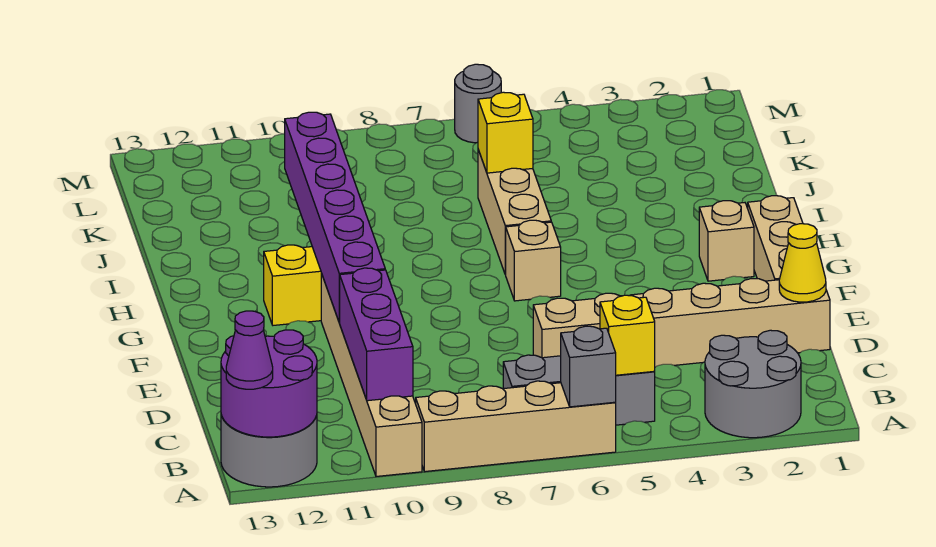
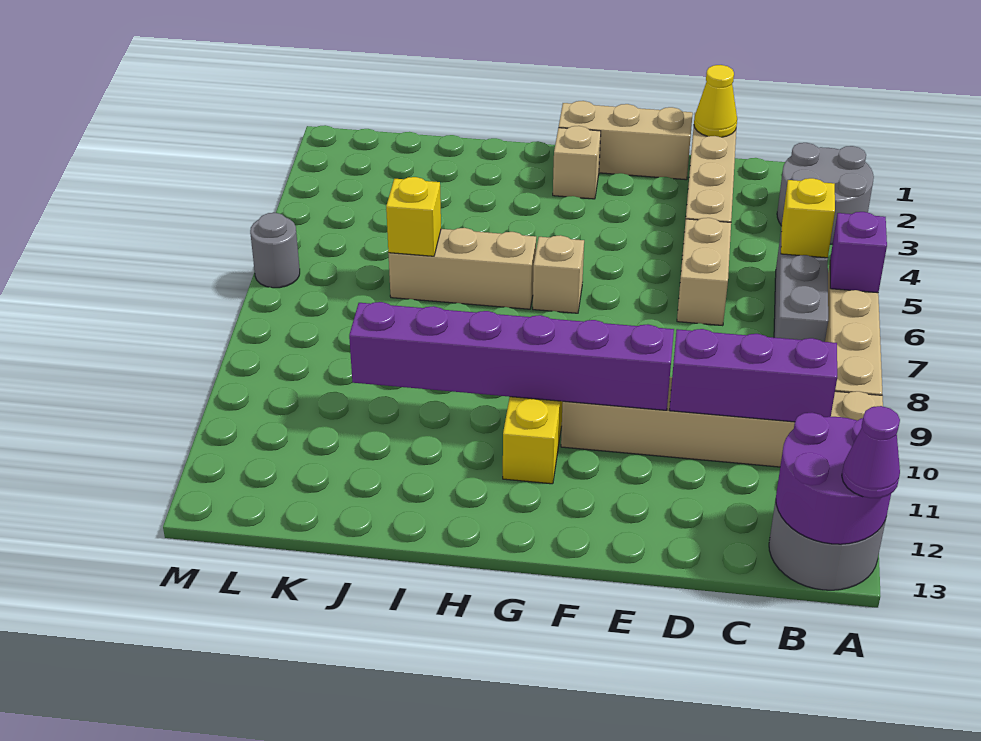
grey brick A6 level 2 -> purple brick A6 level 2

